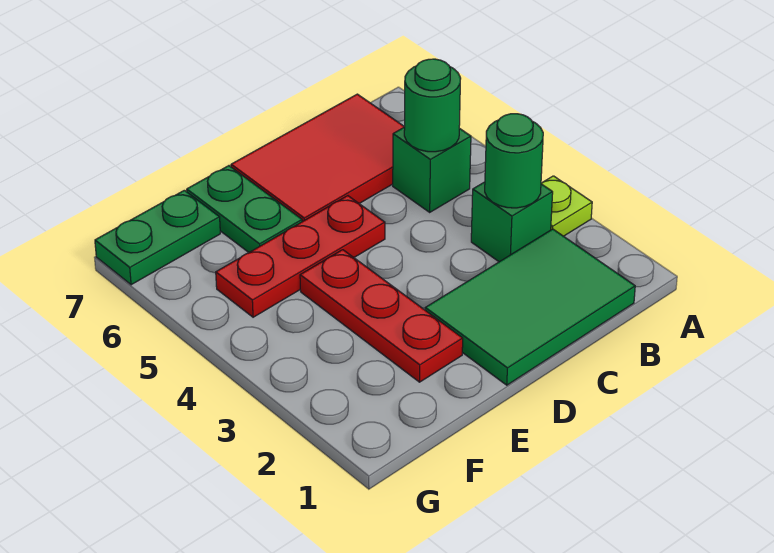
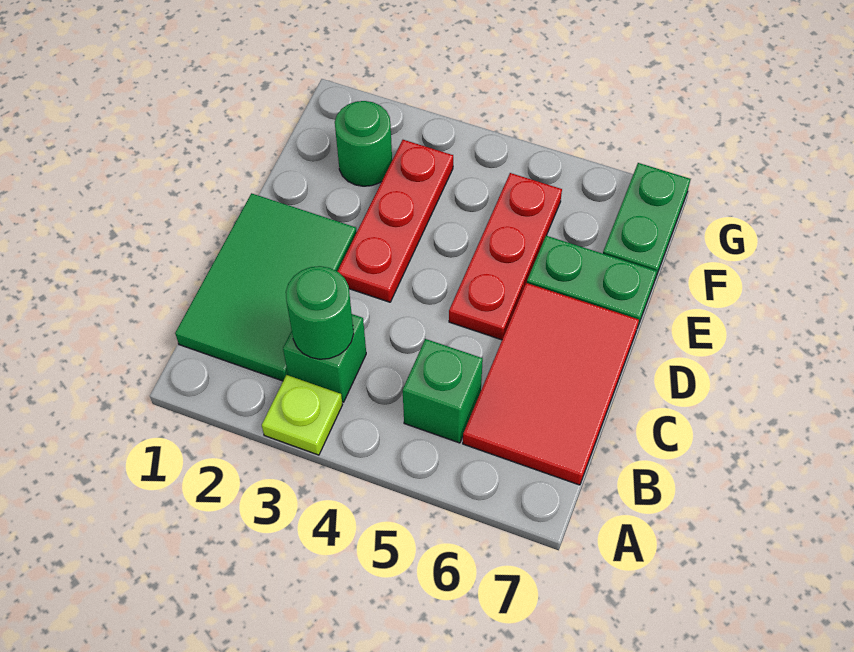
green round brick B5 level 2 -> green round brick F2 level 1
red plate E2:E4 level 1 -> red plate D3:F3 level 1

